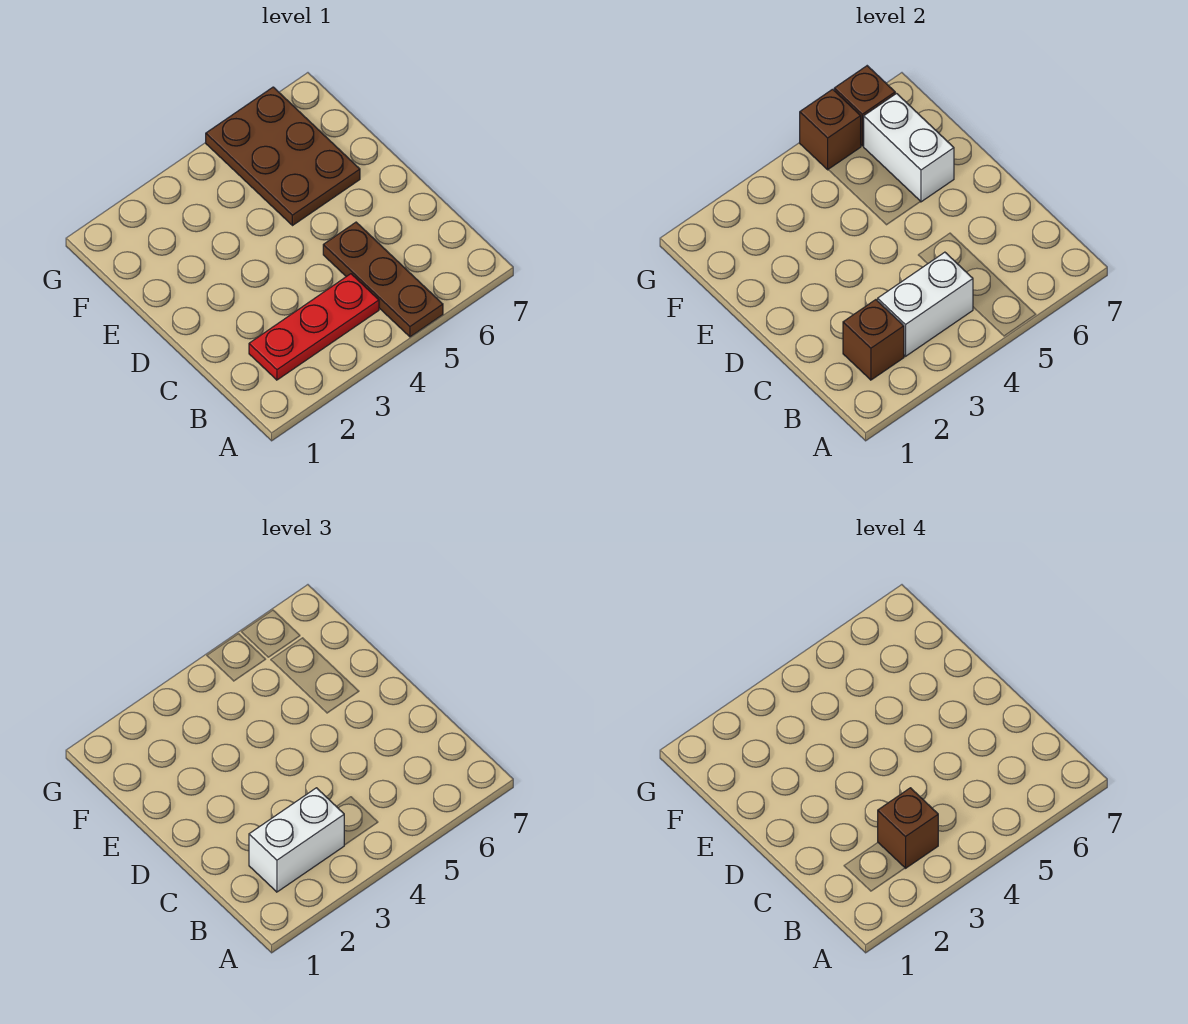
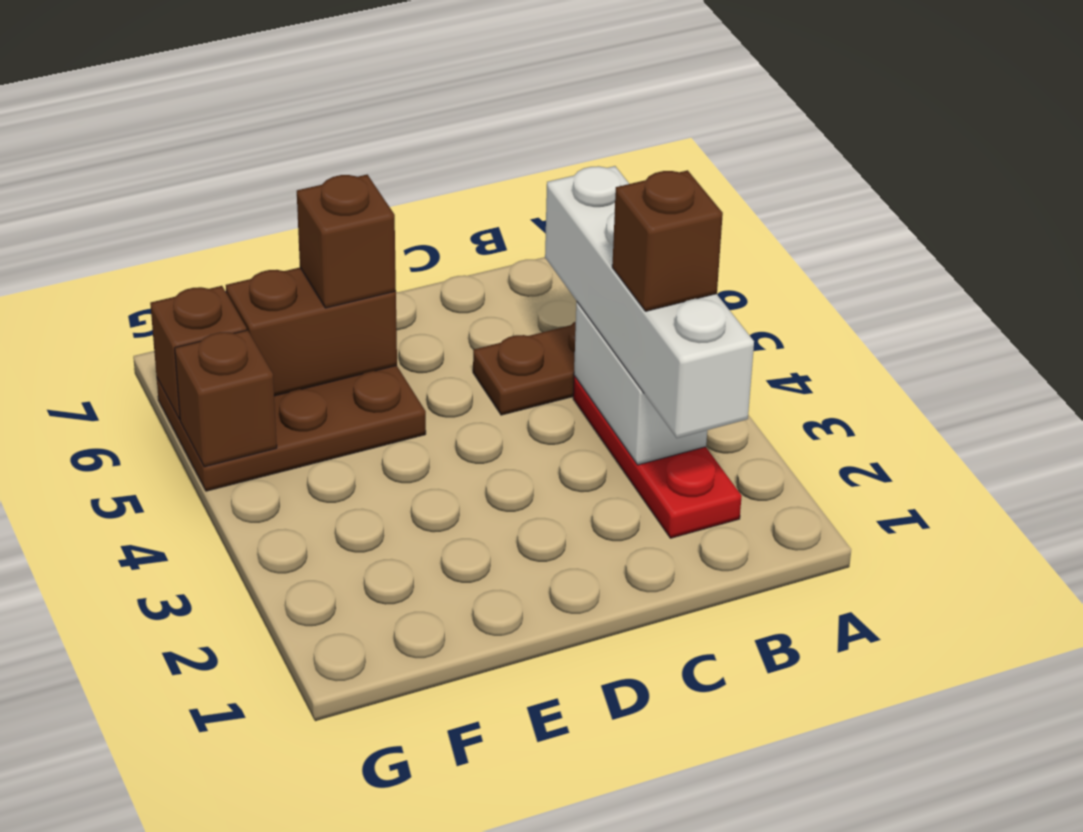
brown brick B2 level 2 -> brown brick E6 level 3
white brick B2:B3 level 3 -> white brick B2:B5 level 3
white brick E6:F6 level 2 -> brown brick E6:F6 level 2

